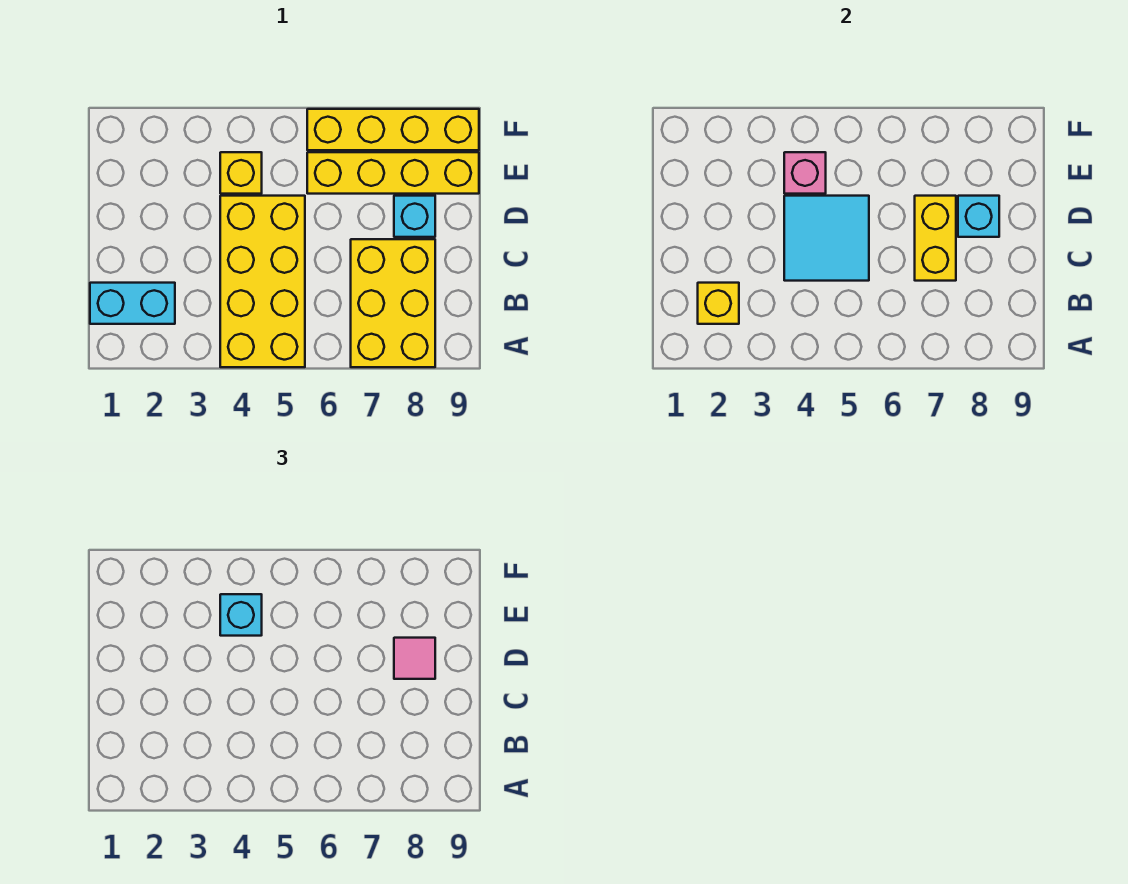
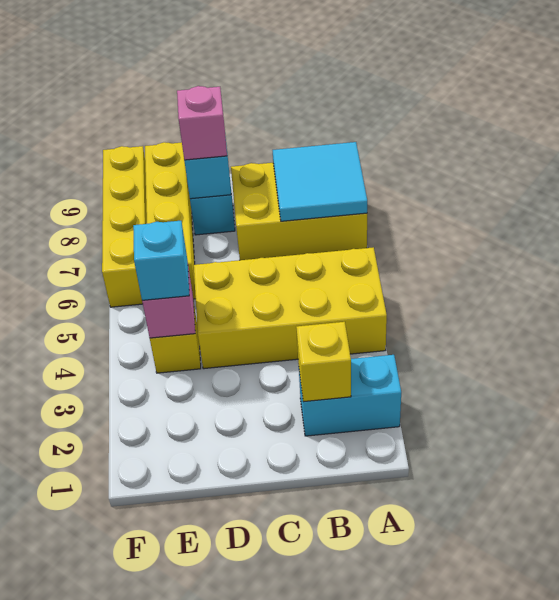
cyan brick B1:B2 level 1 -> cyan brick A2:B2 level 1
cyan tile C4:D5 level 2 -> cyan tile A7:B8 level 2
yellow brick C7:D7 level 2 -> none
pink tile D8 level 3 -> pink brick D8 level 3

